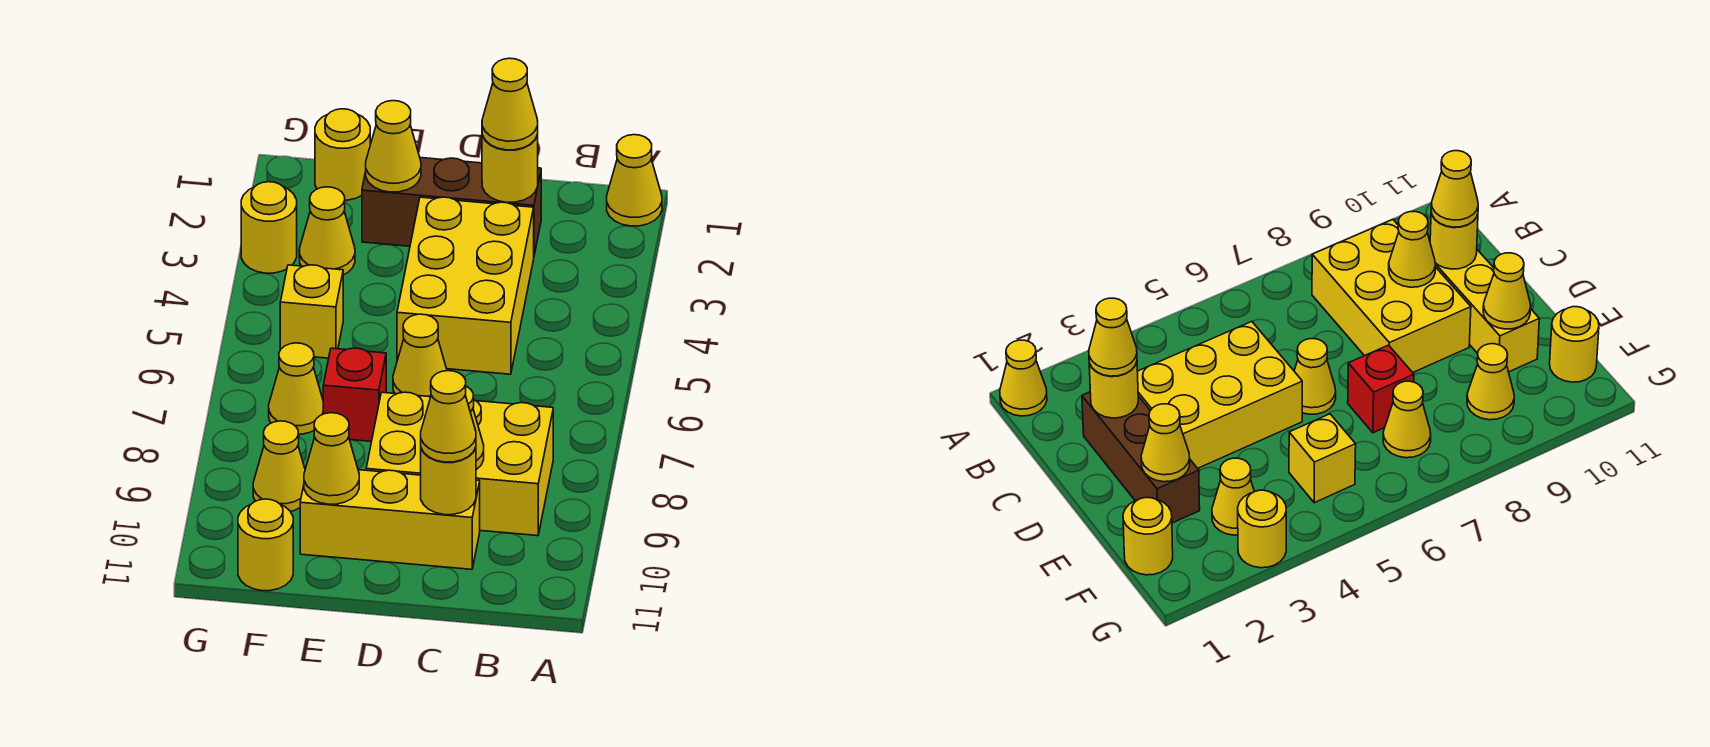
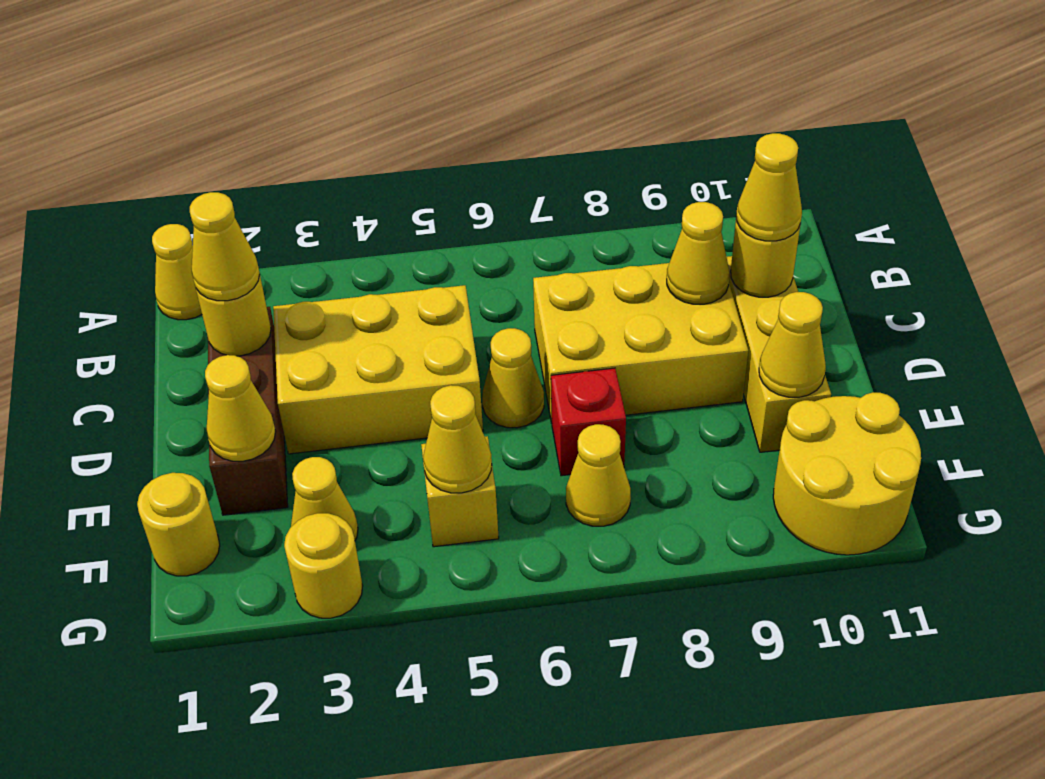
yellow brick B8:D9 level 1 -> yellow brick C7:D9 level 1
yellow cone F9 level 1 -> yellow cone F5 level 2
yellow round brick F11 level 1 -> yellow round brick F10:G11 level 1

